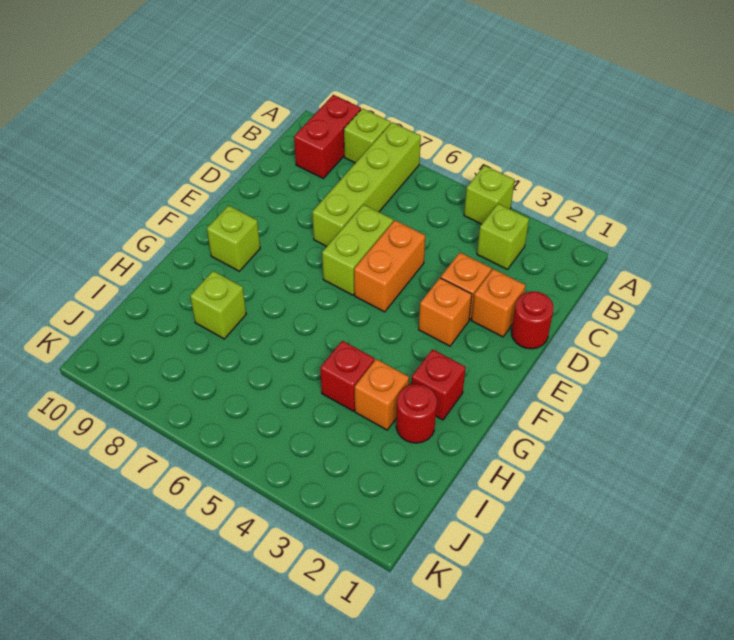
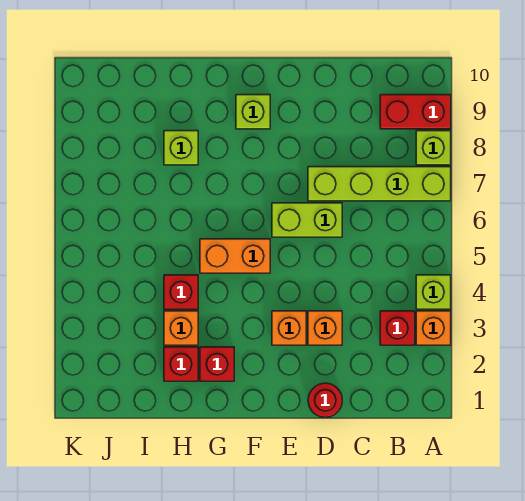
lime brick B3 level 1 -> red brick B3 level 1
orange brick D2 level 1 -> orange brick A3 level 1
orange brick D5:E5 level 1 -> orange brick F5:G5 level 1
red round brick H2 level 1 -> red brick H2 level 1

